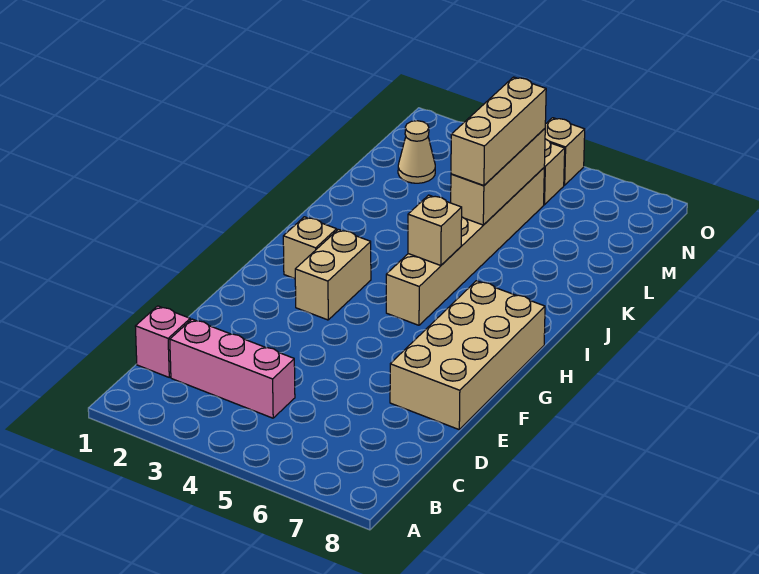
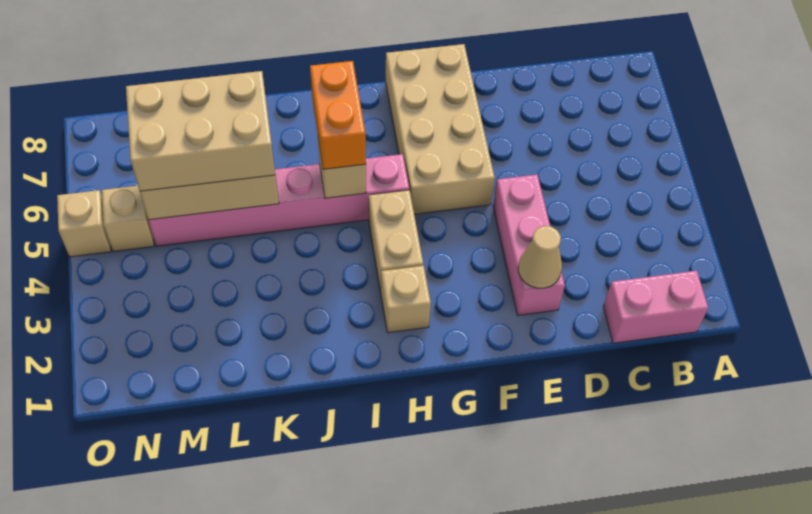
pink brick C1 level 1 -> pink brick B1:C1 level 1
pink brick C2:C4 level 1 -> pink brick E2:E4 level 1
tan brick E7:H8 level 1 -> tan brick F5:G8 level 1
tan brick G3:H3 level 1 -> tan brick H3:H4 level 1
tan brick H5:M5 level 1 -> pink brick H5:M5 level 1
none -> orange brick I5:I6 level 3
tan brick K5:M5 level 3 -> tan brick K5:M6 level 3
tan cone M2 level 1 -> tan cone E2 level 2

